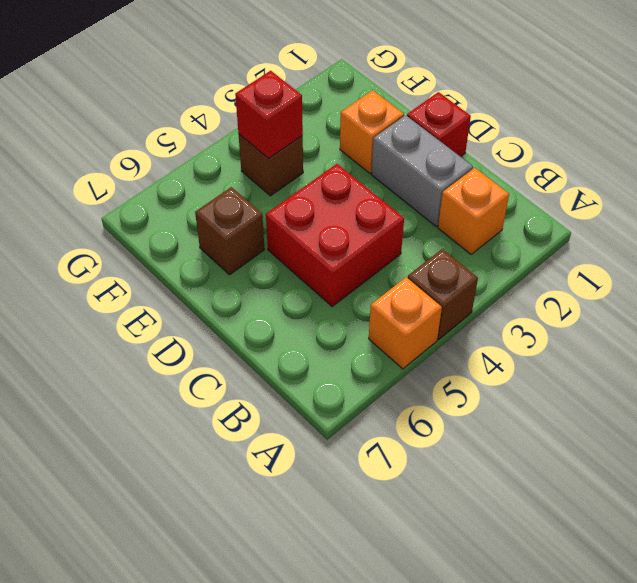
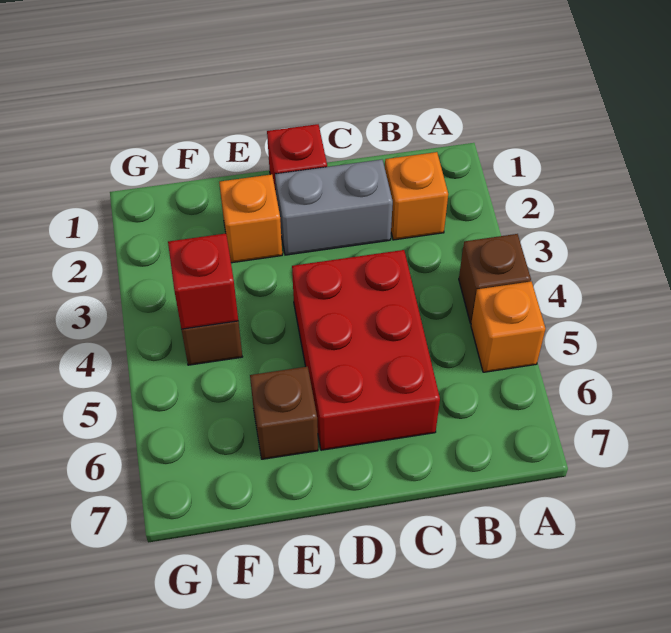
red brick C4:D5 level 1 -> red brick C4:D6 level 1

